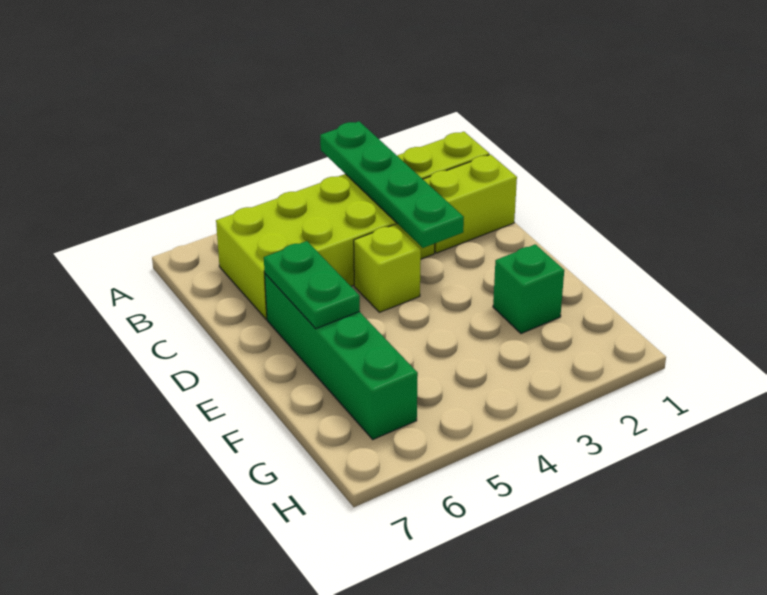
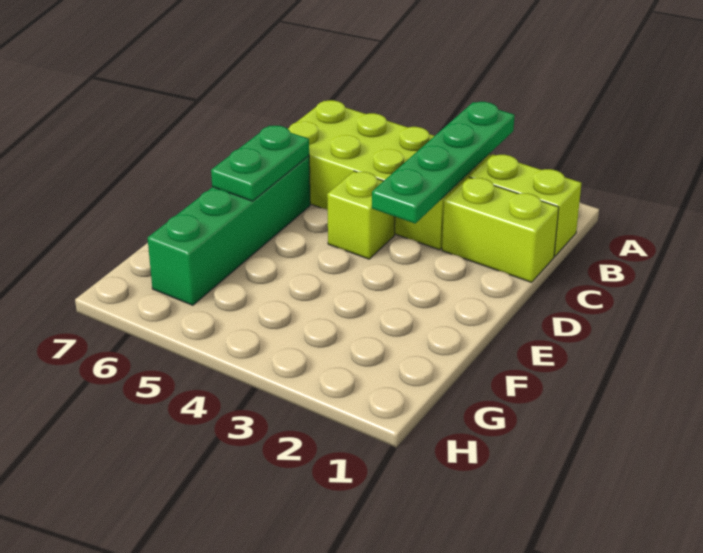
green brick F2 level 1 -> none

